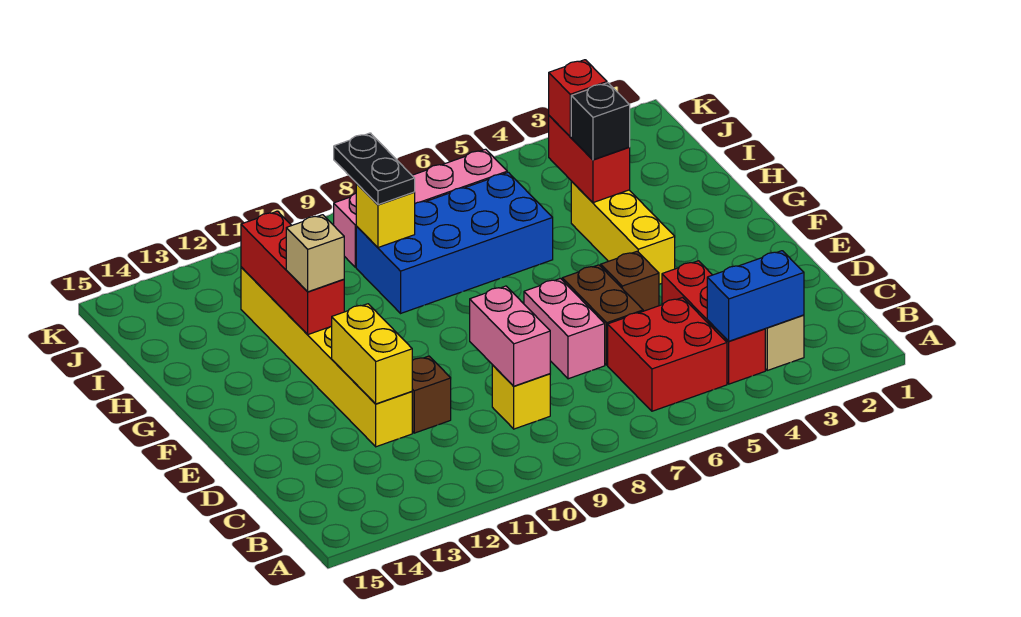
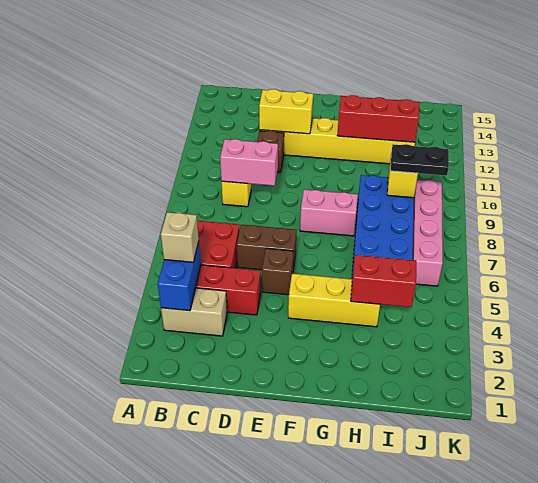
pink brick D7:E7 level 1 -> pink brick F8:G8 level 1
tan brick G12 level 3 -> tan brick B4 level 3
black brick H4 level 3 -> none
red brick I4 level 3 -> none

